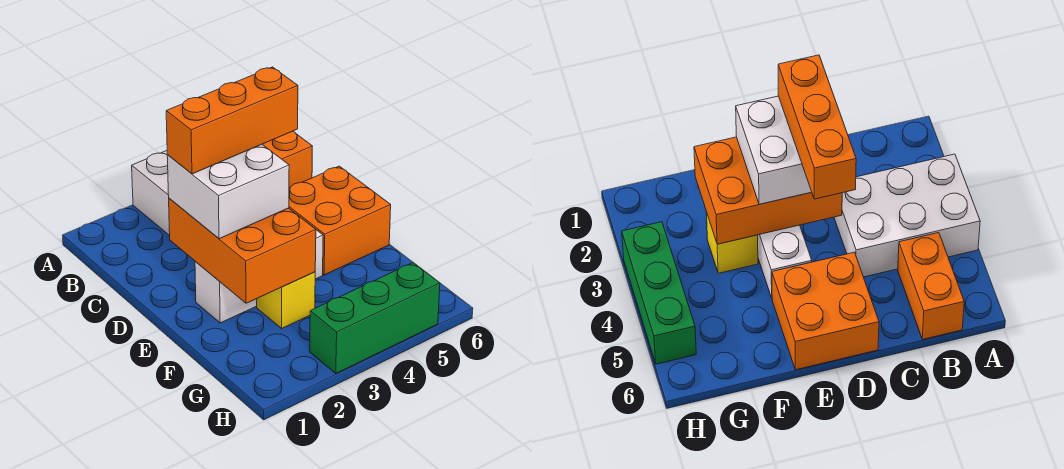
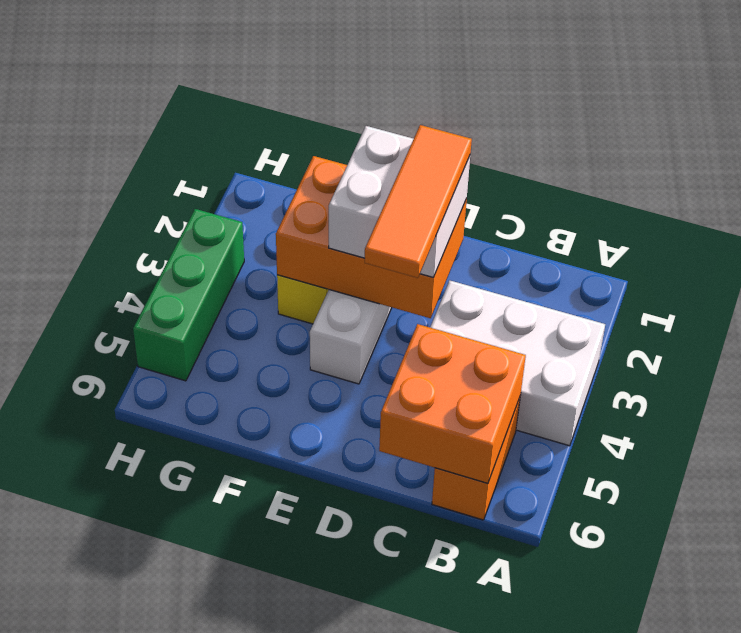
orange brick D2:D4 level 4 -> orange tile D2:D4 level 4
orange brick D5:E6 level 1 -> orange brick B5:C6 level 2

